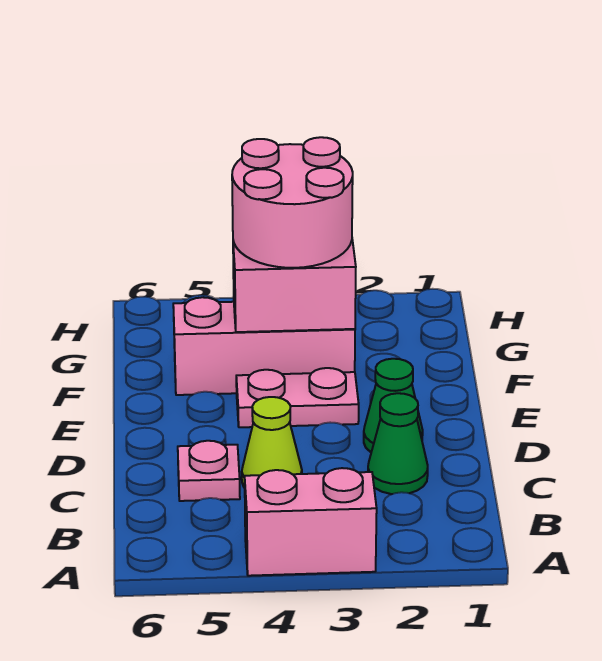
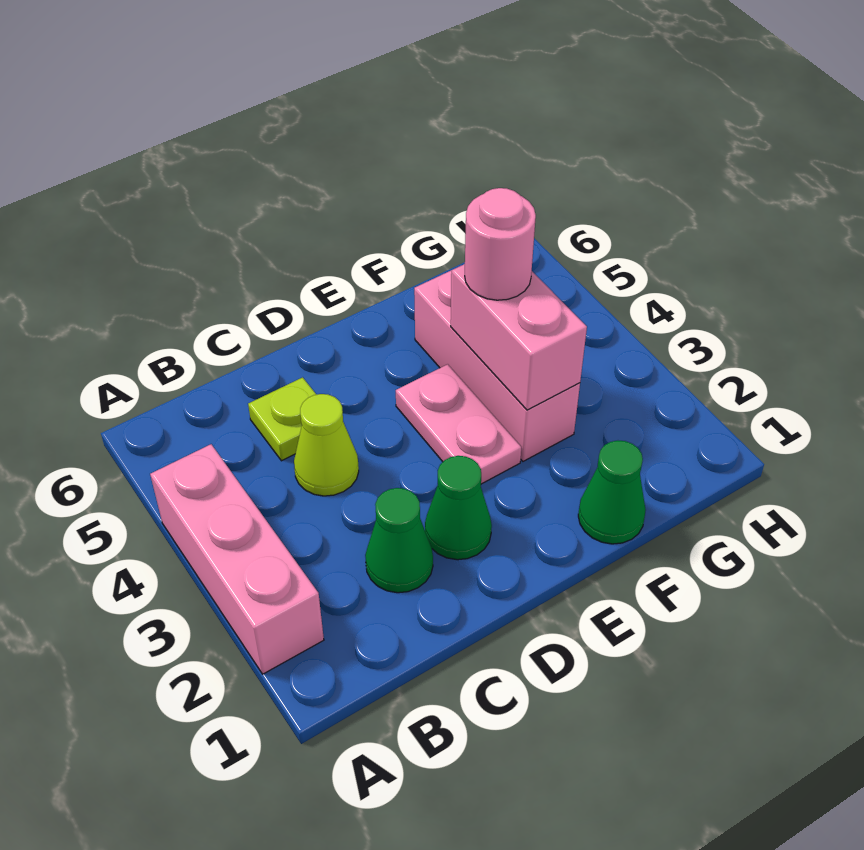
pink brick A3:A4 level 1 -> pink brick A2:A4 level 1
pink plate C5 level 1 -> lime plate C5 level 1
none -> green cone F1 level 1
pink round brick F3:G4 level 3 -> pink round brick F4 level 3

